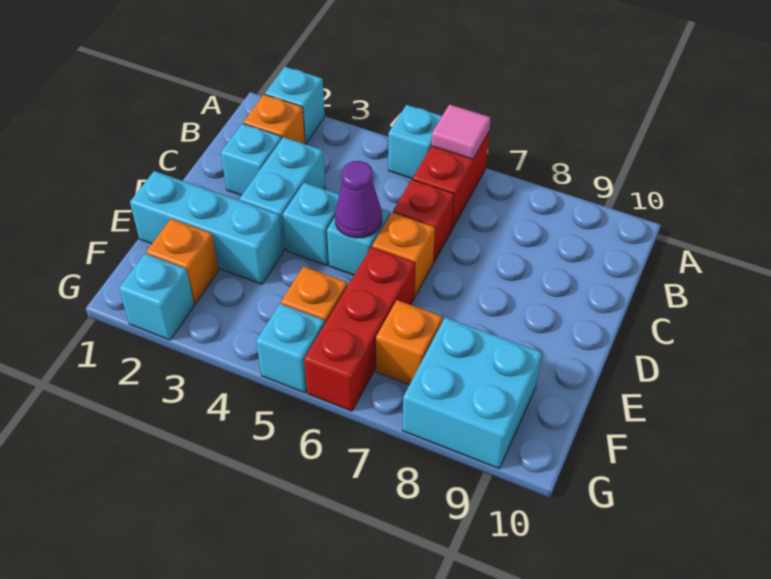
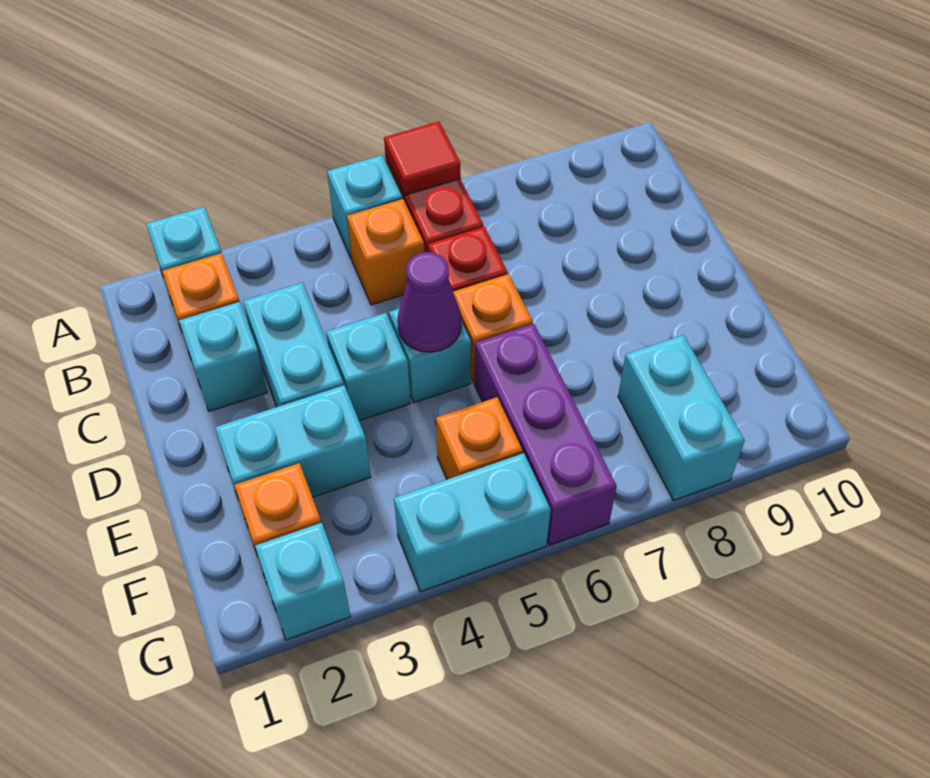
pink tile A6 level 2 -> red tile A6 level 2
cyan brick E1:E3 level 1 -> cyan brick E2:E3 level 1
red brick E6:G6 level 1 -> purple brick E6:G6 level 1
orange brick F7 level 1 -> orange brick B5 level 1
cyan brick F8:G9 level 1 -> cyan brick F8:G8 level 1
cyan brick G5 level 1 -> cyan brick G4:G5 level 1

